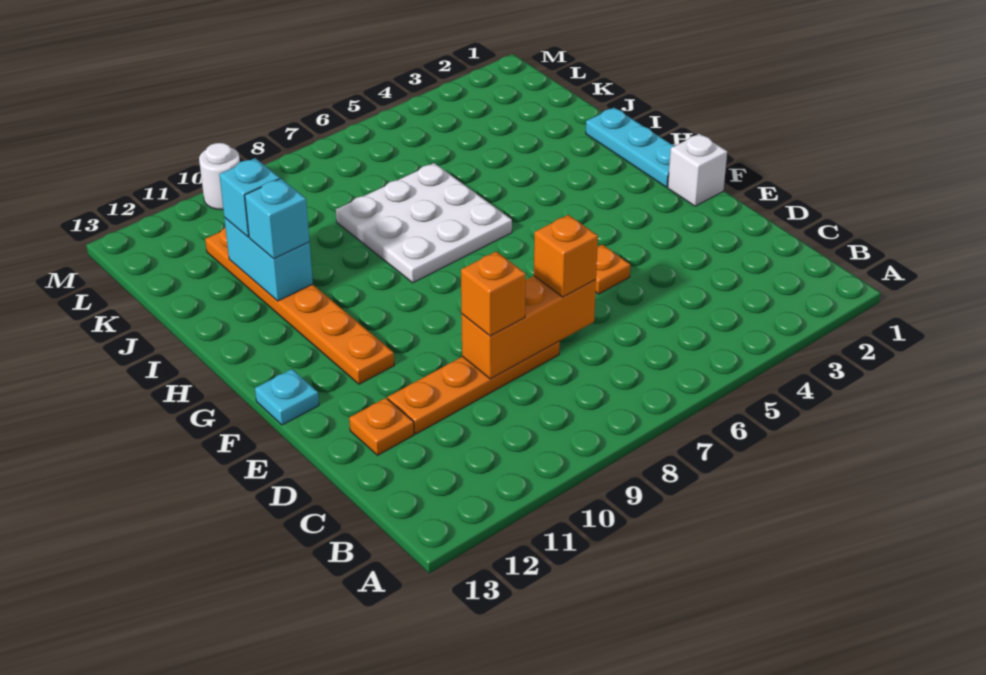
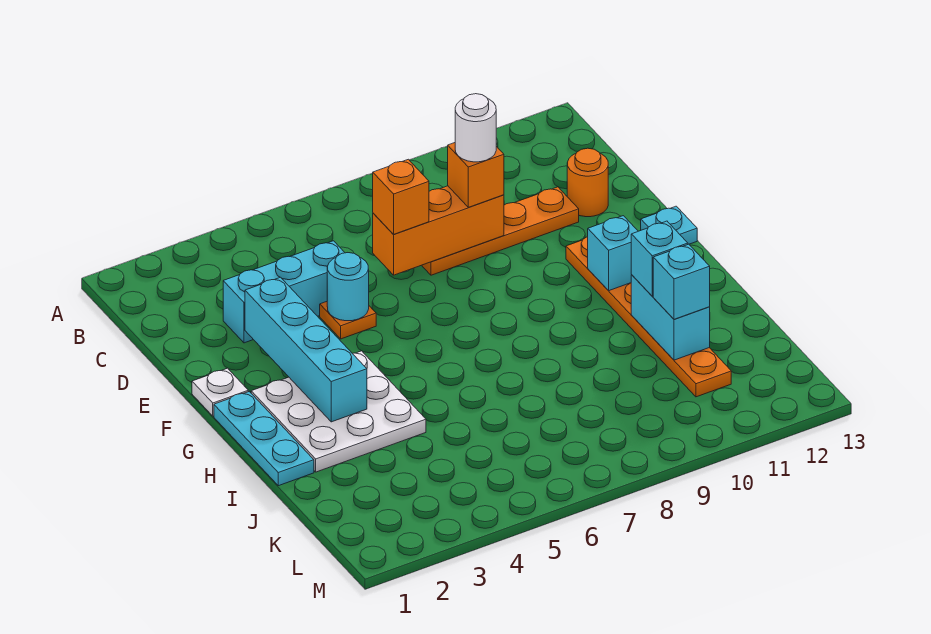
none -> cyan brick D3:D5 level 1
orange plate D12 level 1 -> orange round brick D12 level 1
none -> cyan brick E3:H3 level 2
none -> cyan round brick E5 level 2
white brick F1 level 1 -> white plate F1 level 1
none -> cyan brick G11 level 2
white plate H6:J8 level 1 -> white plate G2:I4 level 1
white round brick M10 level 1 -> white round brick D9 level 4

